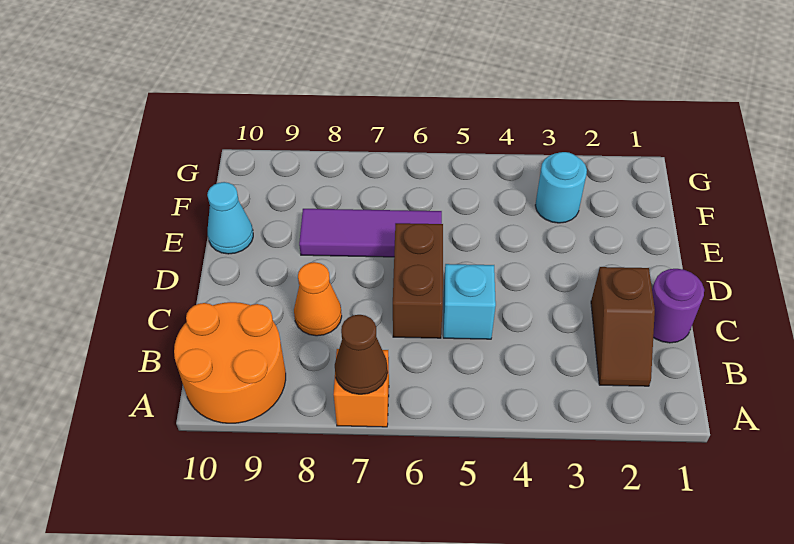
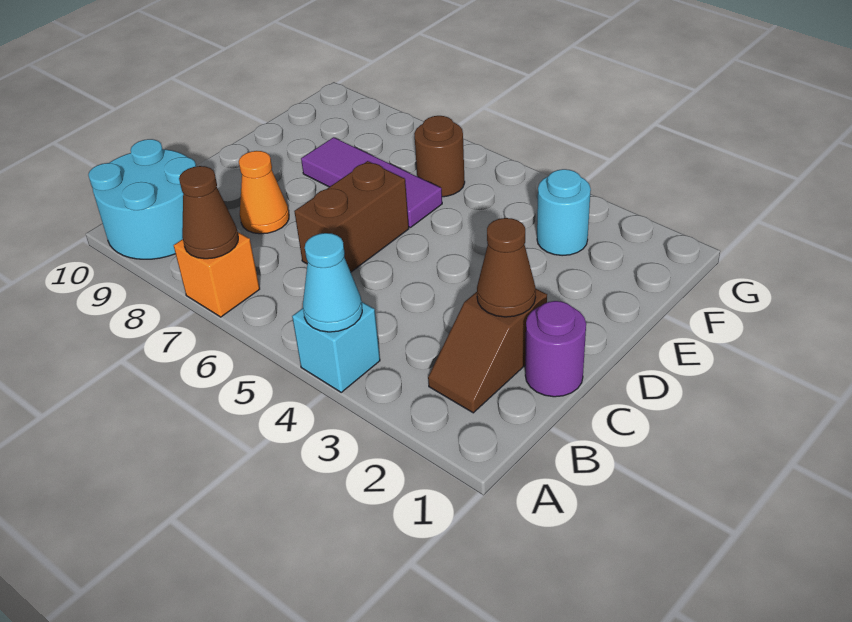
orange round brick A9:B10 level 1 -> cyan round brick A9:B10 level 1
none -> brown cone C2 level 2
cyan brick C5 level 1 -> cyan brick A4 level 1
cyan cone E10 level 1 -> cyan cone A4 level 2
none -> brown round brick F6 level 1

